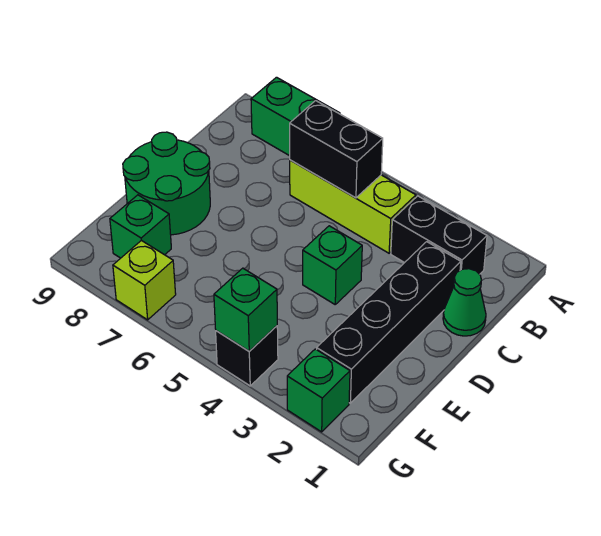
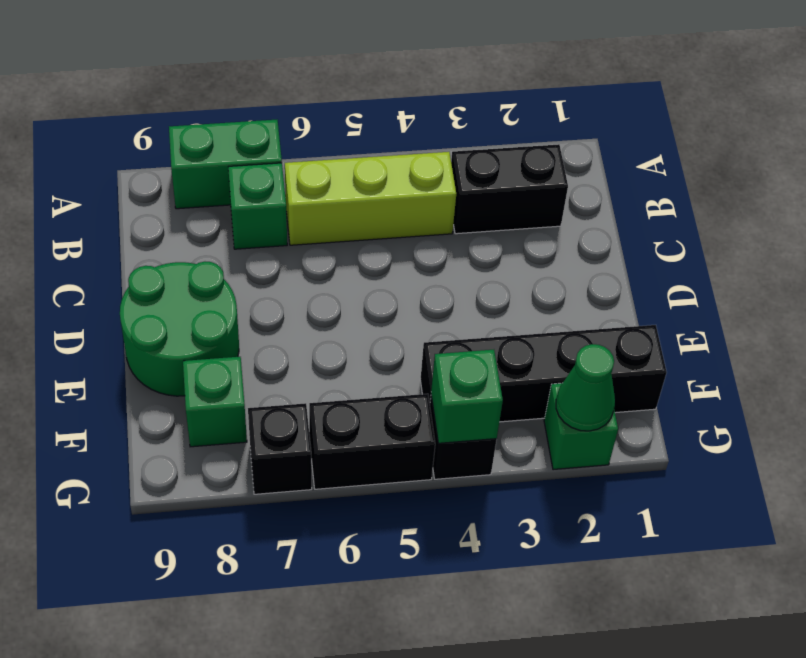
black brick B5:B6 level 2 -> black brick G5:G6 level 1
green cone C1 level 1 -> green cone G2 level 2
black brick C2:F2 level 1 -> black brick F1:F4 level 1
green brick D4 level 1 -> green brick B7 level 1
lime brick G7 level 1 -> black brick G7 level 1

